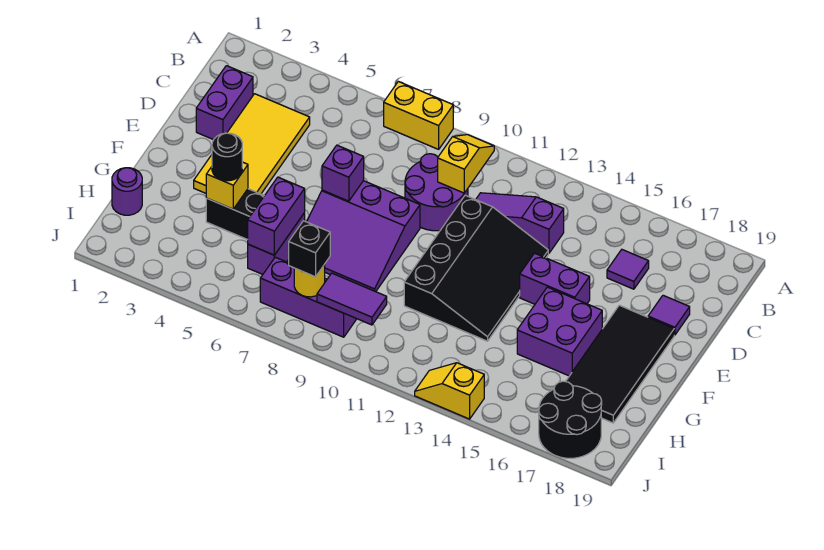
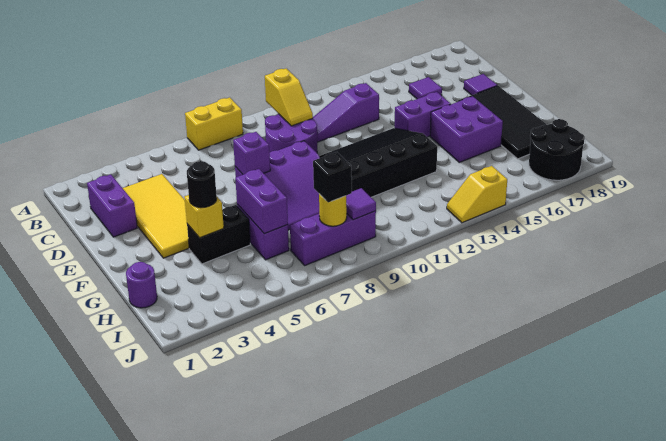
yellow slope B10:C10 level 2 top C -> yellow slope B10:C10 level 2 top B
black slope D11:G13 level 1 top 11 -> black slope E10:G13 level 1 top G
purple tile I9:I10 level 2 -> purple tile I9 level 2

